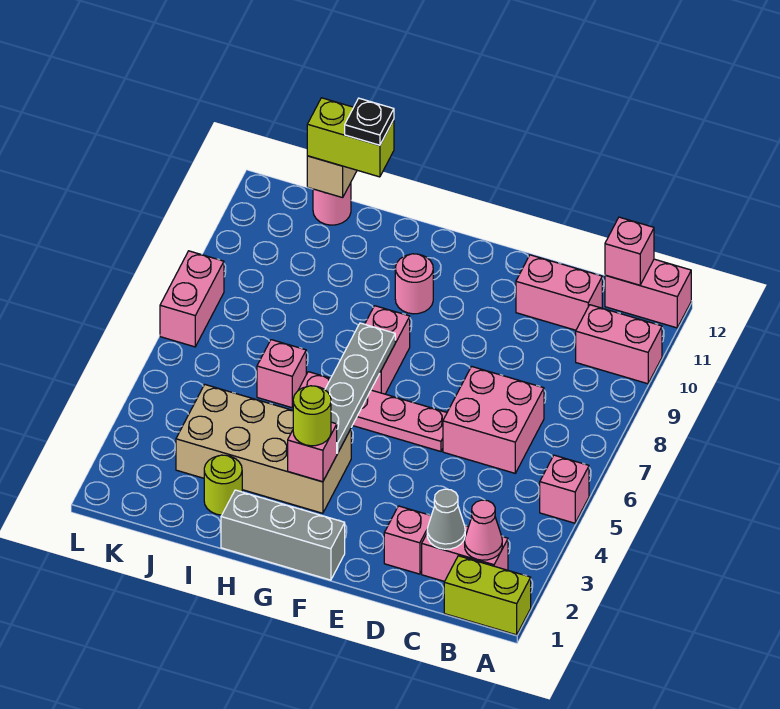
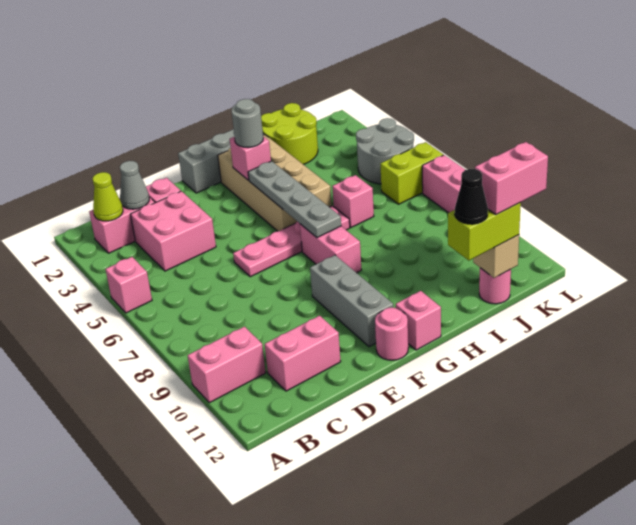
lime brick A1:B1 level 1 -> lime brick K6:L6 level 1
pink brick A12:B12 level 1 -> pink brick J12:K12 level 4
pink cone B2 level 2 -> lime cone B2 level 2
pink brick B12 level 2 -> pink brick G12 level 1
pink brick C6:D7 level 1 -> pink brick C3:D4 level 1
none -> grey brick F9:F11 level 1
tan brick G3:J4 level 1 -> tan brick G2:H5 level 1
lime round brick G3 level 3 -> grey round brick G3 level 3
pink round brick G10 level 1 -> pink round brick F12 level 1
lime round brick I2 level 1 -> lime round brick I1:J2 level 1
black plate I12 level 4 -> black cone I12 level 4
none -> grey round brick K4:L5 level 1

